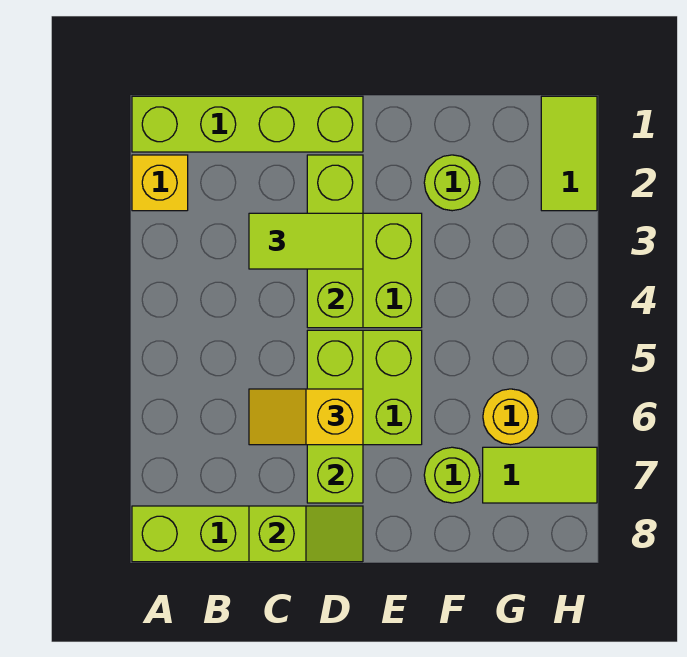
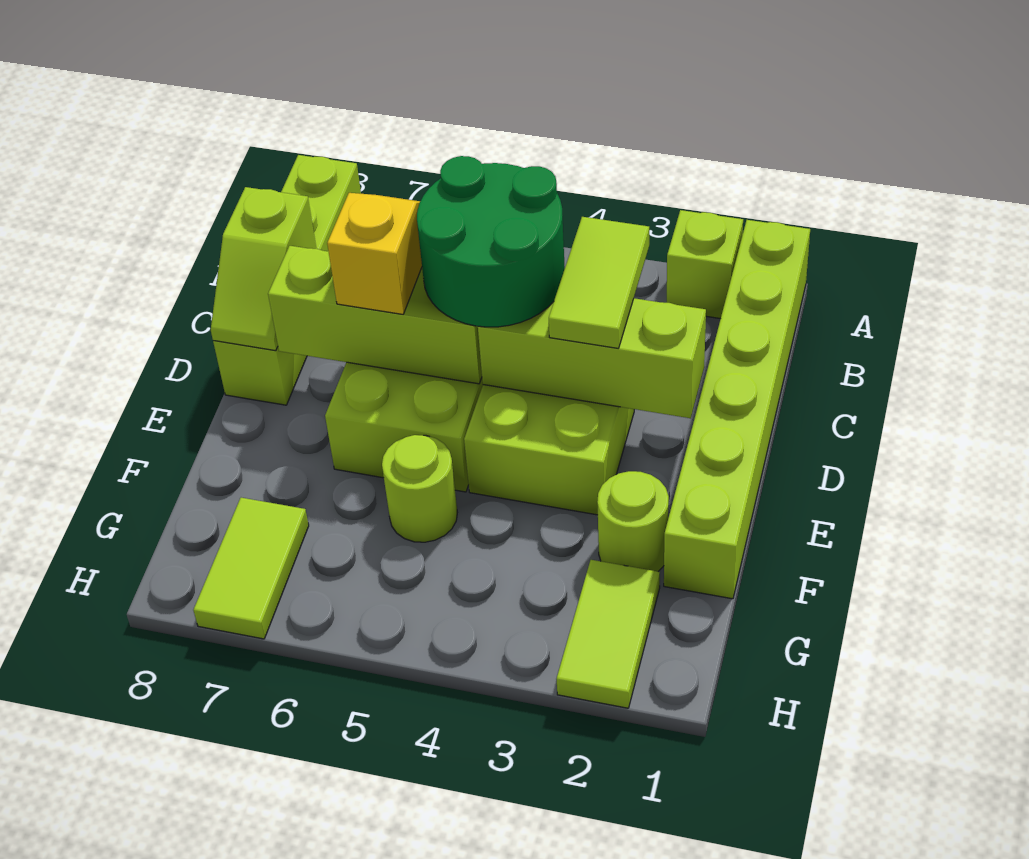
lime brick A1:D1 level 1 -> lime brick A1:F1 level 1
yellow brick A2 level 1 -> lime brick A2 level 1
none -> green round brick C4:D5 level 3
lime round brick F7 level 1 -> lime round brick F5 level 1
yellow round brick G6 level 1 -> none
lime tile H1:H2 level 1 -> lime tile G2:H2 level 1

